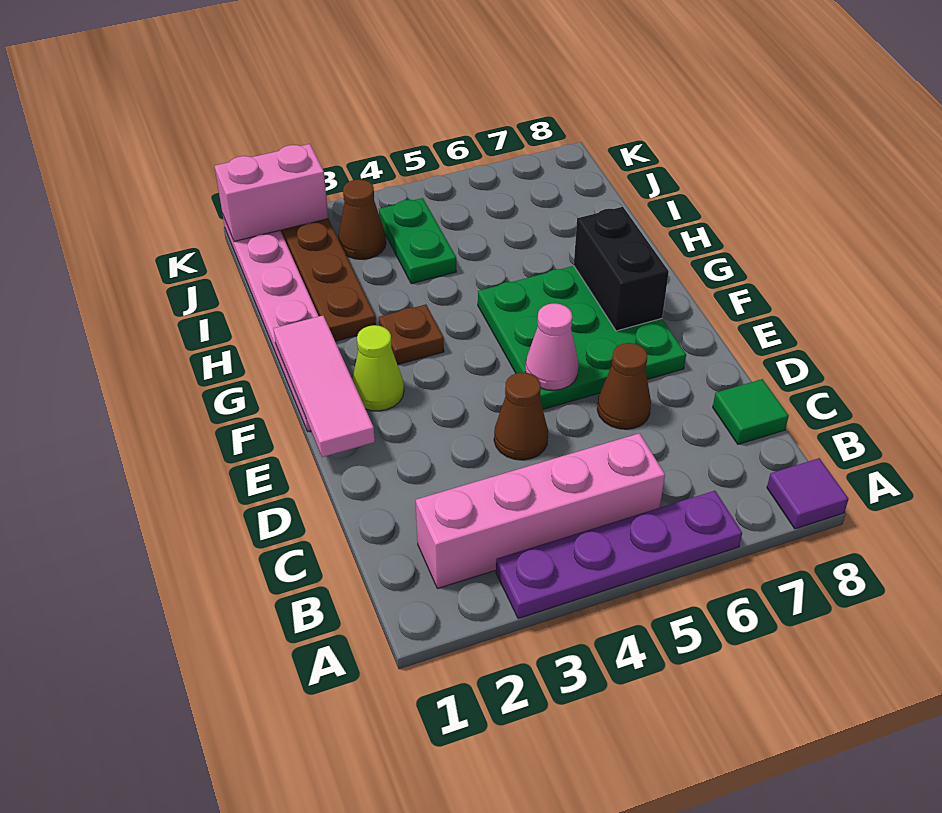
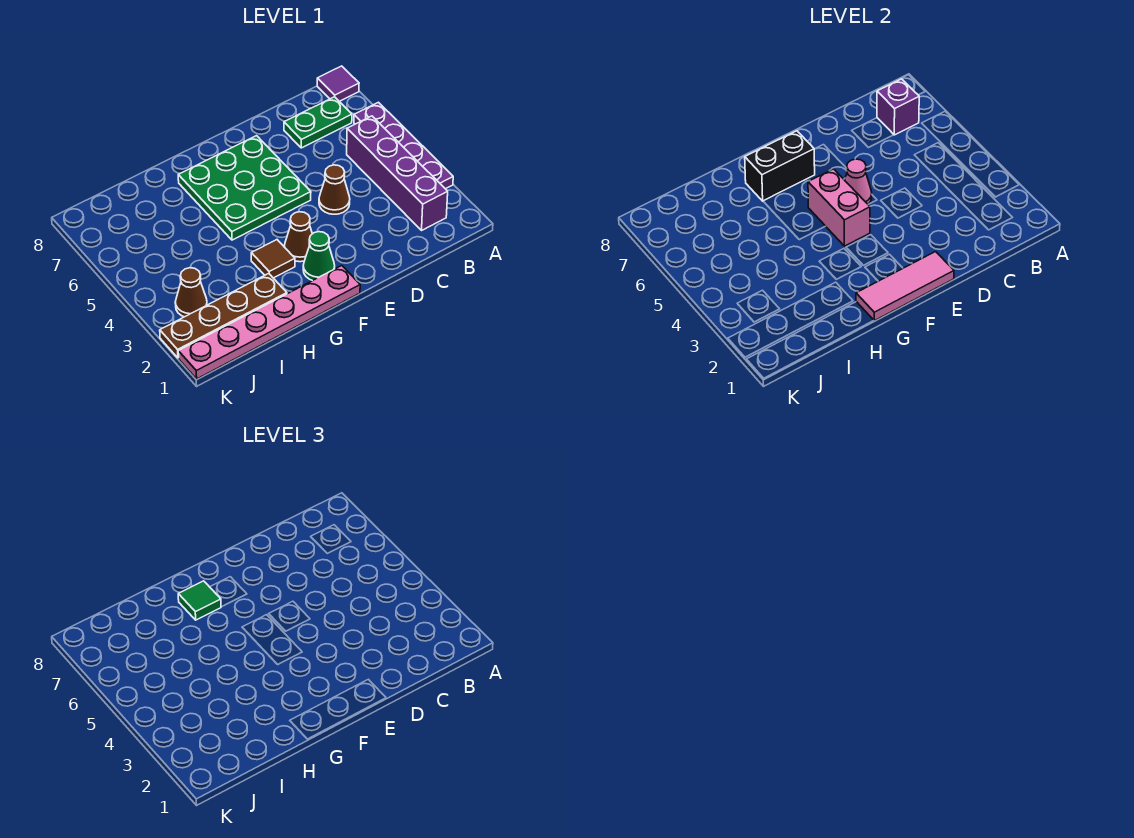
pink brick B2:B5 level 1 -> purple brick B2:B5 level 1
none -> purple brick B7 level 2
green tile C8 level 1 -> green tile G7 level 3
brown cone D6 level 1 -> brown cone F3 level 1
lime cone F2 level 1 -> green cone F2 level 1
brown plate G3 level 1 -> brown tile G3 level 1
green plate I4:J4 level 1 -> green plate B7:C7 level 1
pink brick K1:K2 level 2 -> pink brick F4:F5 level 2

